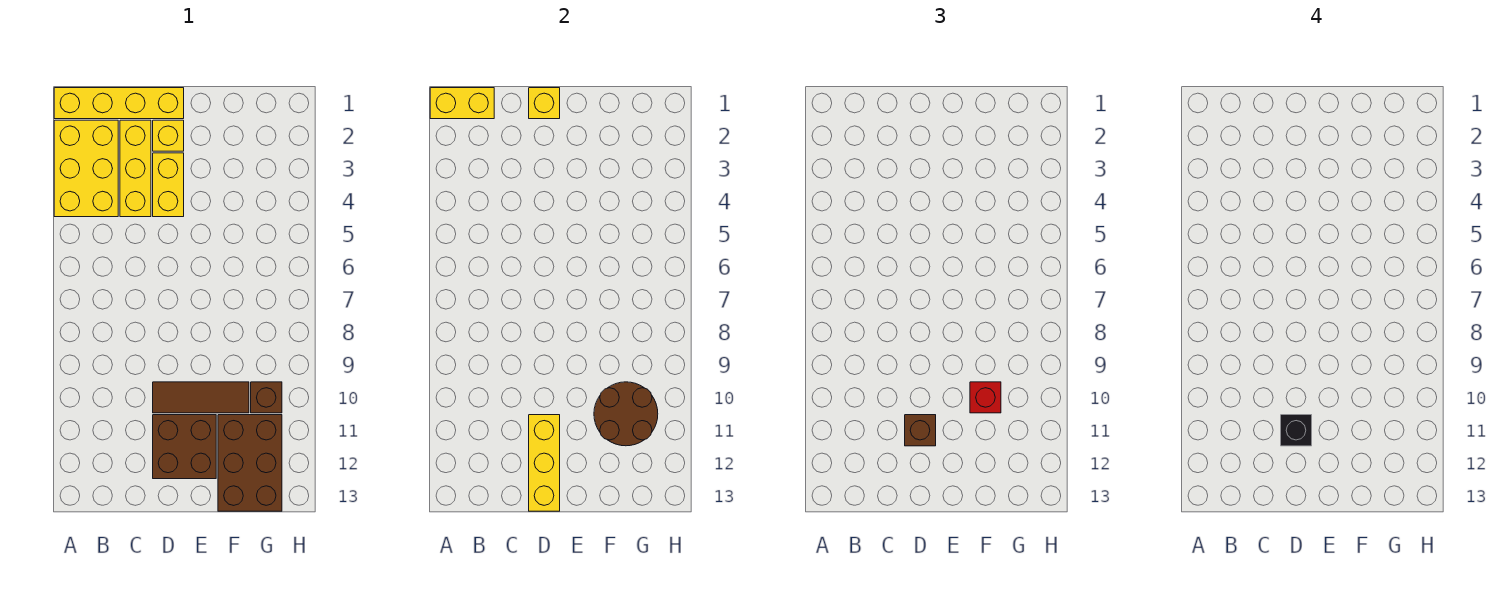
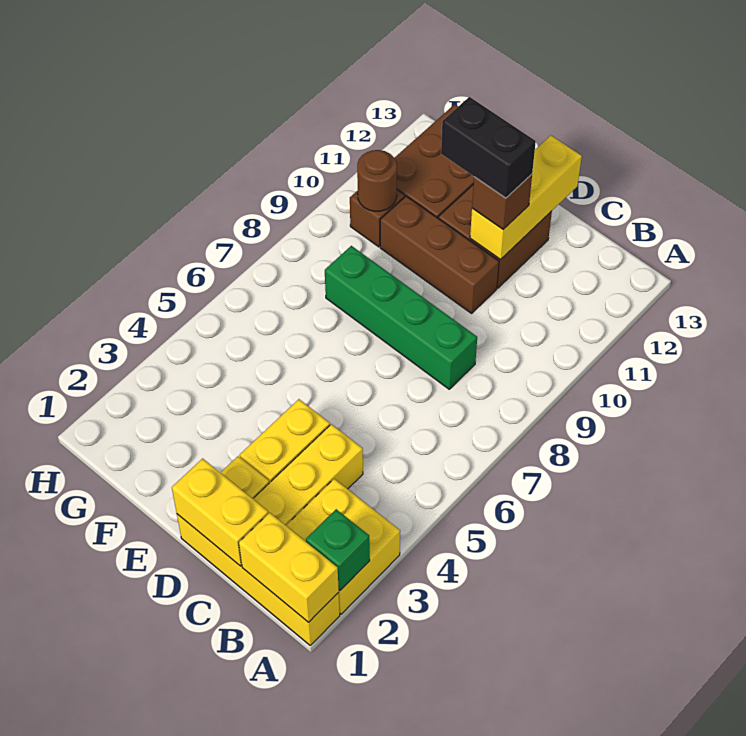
yellow brick A2:B4 level 1 -> yellow brick A2:B3 level 1
none -> green brick A2 level 2
none -> green brick C8:F8 level 1
yellow brick D1 level 2 -> yellow brick C1:D1 level 2
brown tile D10:F10 level 1 -> brown brick D10:F10 level 1
black brick D11 level 4 -> black brick D11:E11 level 4
brown round brick F10:G11 level 2 -> brown round brick G10 level 2
red brick F10 level 3 -> none

